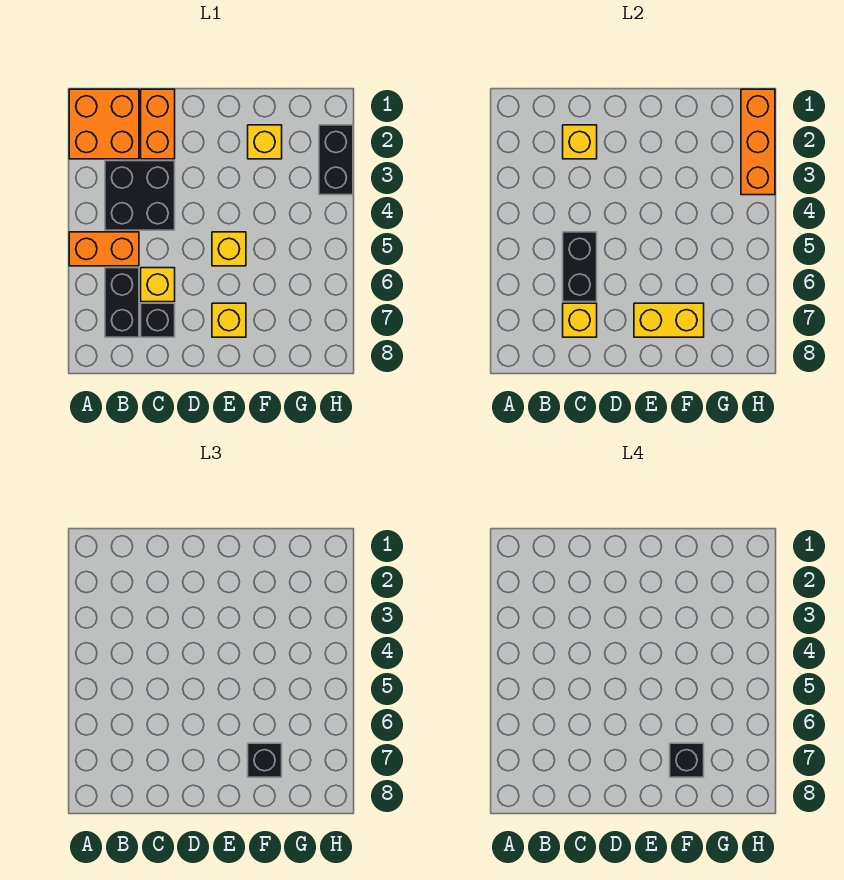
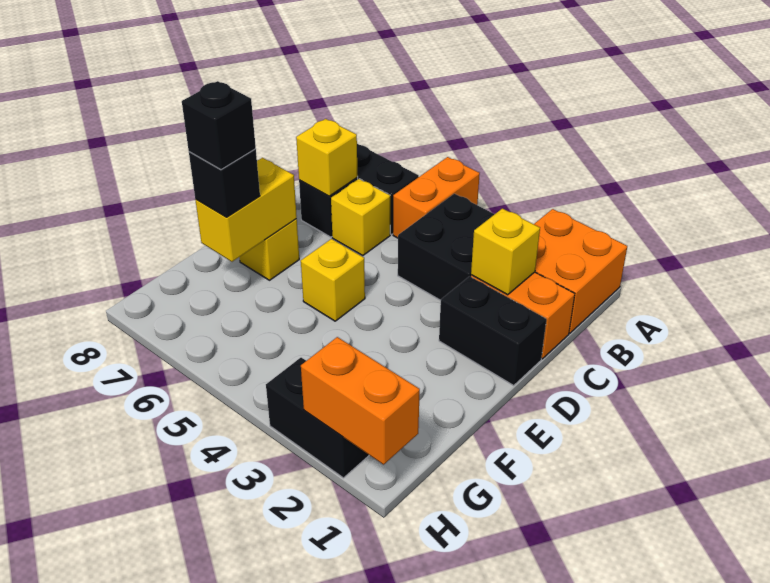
black brick C5:C6 level 2 -> black brick D1:D2 level 1
yellow brick F2 level 1 -> none
orange brick H1:H3 level 2 -> orange brick H1:H2 level 2

